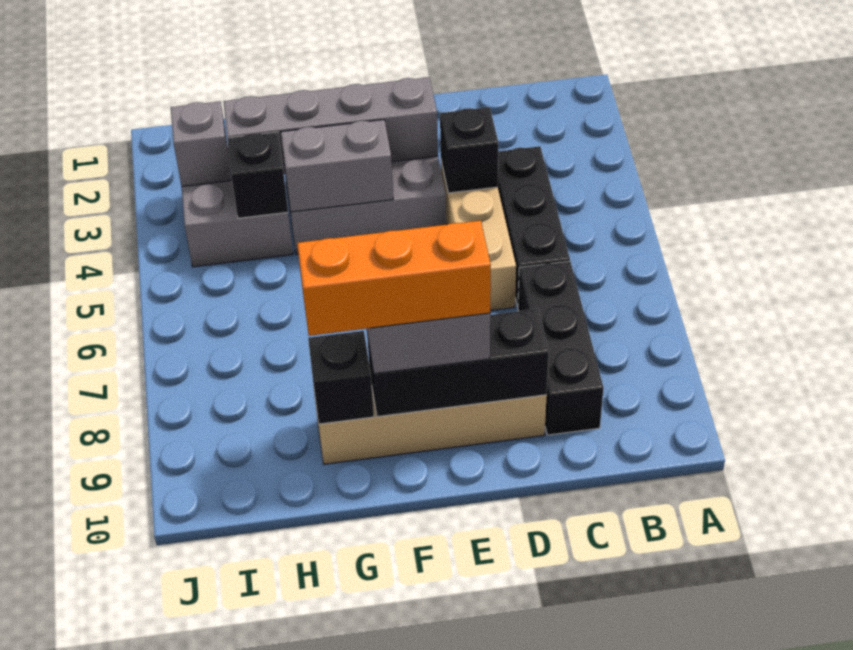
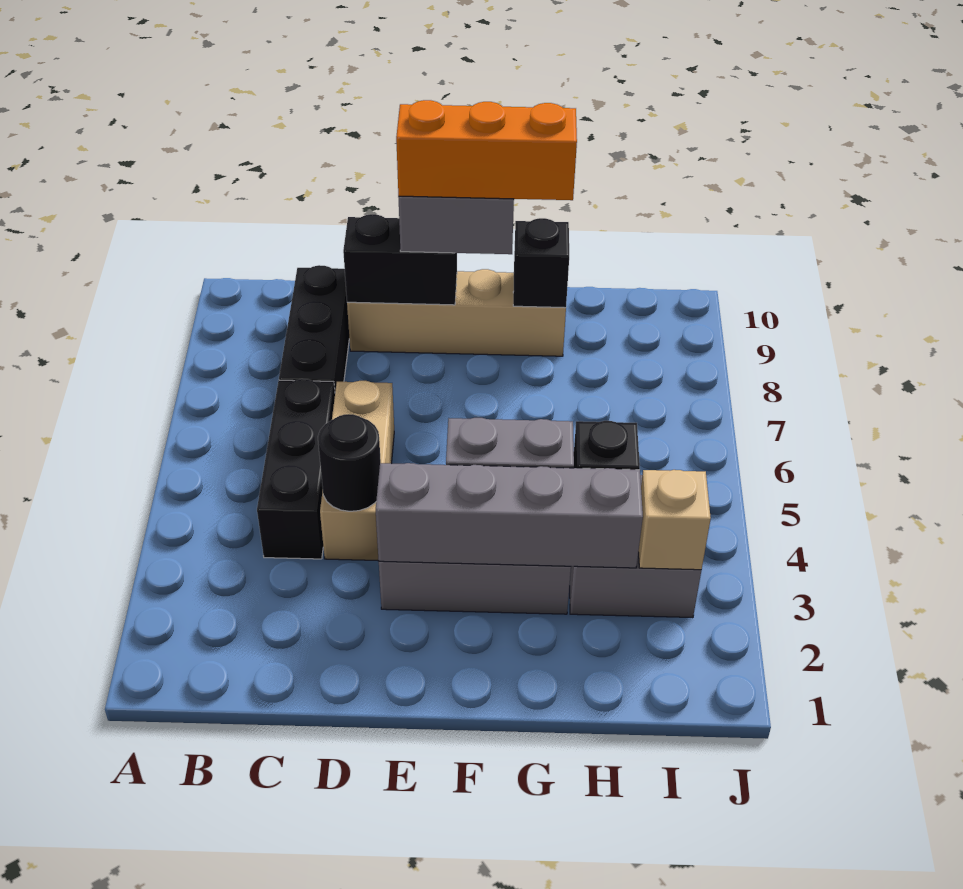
black brick D4 level 2 -> black round brick D4 level 2
black brick D9:F9 level 2 -> black brick D9:E9 level 2
grey brick I3 level 2 -> tan brick I3 level 2

